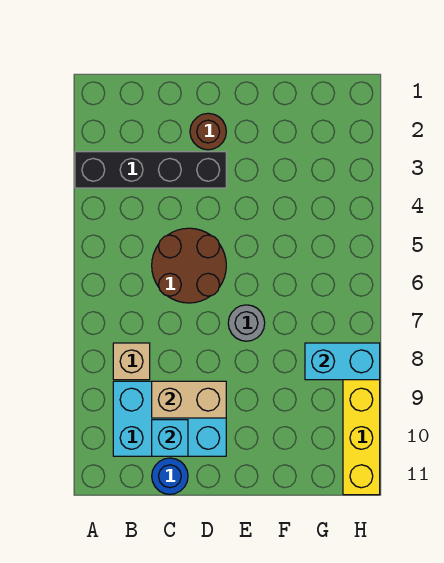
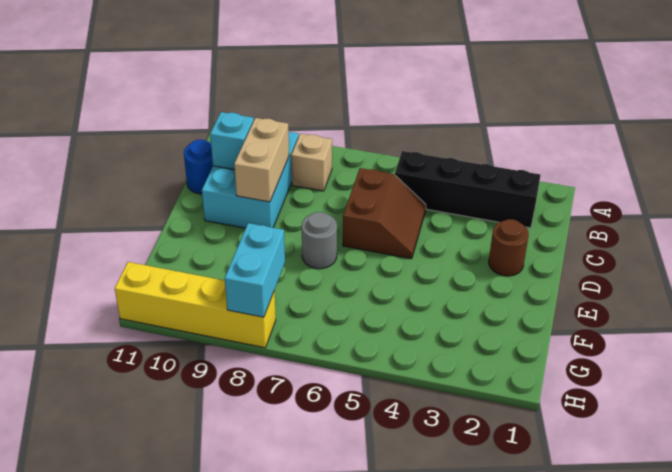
black brick A3:D3 level 1 -> black brick B2:B5 level 1
brown round brick C5:D6 level 1 -> brown slope C5:D6 level 1 top 6

